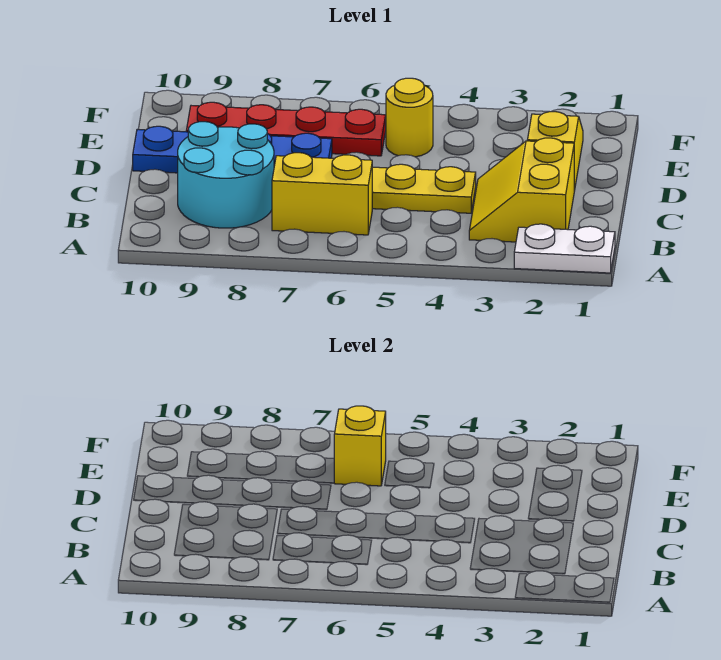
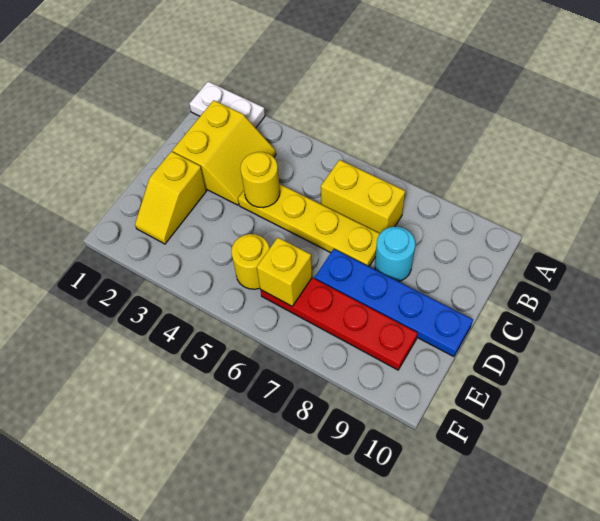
cyan round brick B8:C9 level 1 -> cyan round brick C8 level 1
none -> yellow round brick C4 level 2

